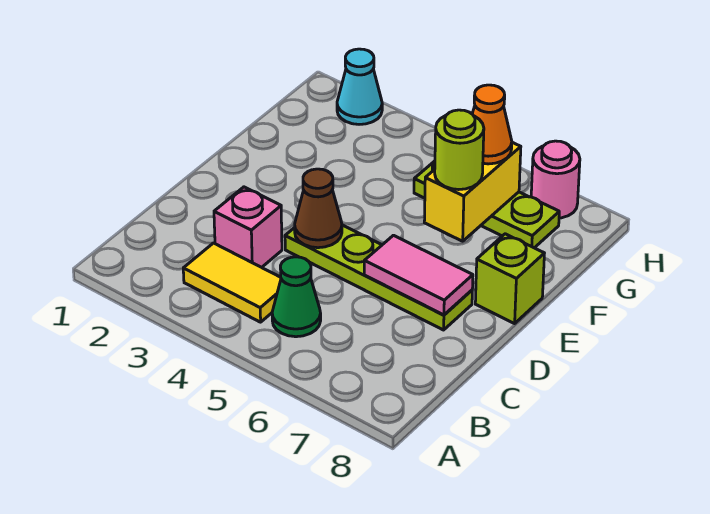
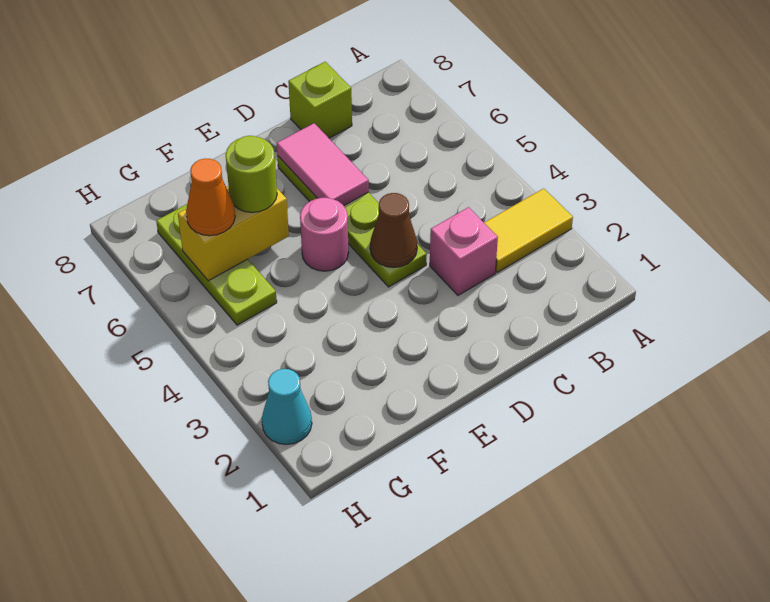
yellow tile B3:B4 level 1 -> yellow tile A3:B3 level 1
green cone B5 level 1 -> none
lime brick E8 level 1 -> lime brick C8 level 1
pink round brick H7 level 1 -> pink round brick E5 level 1

